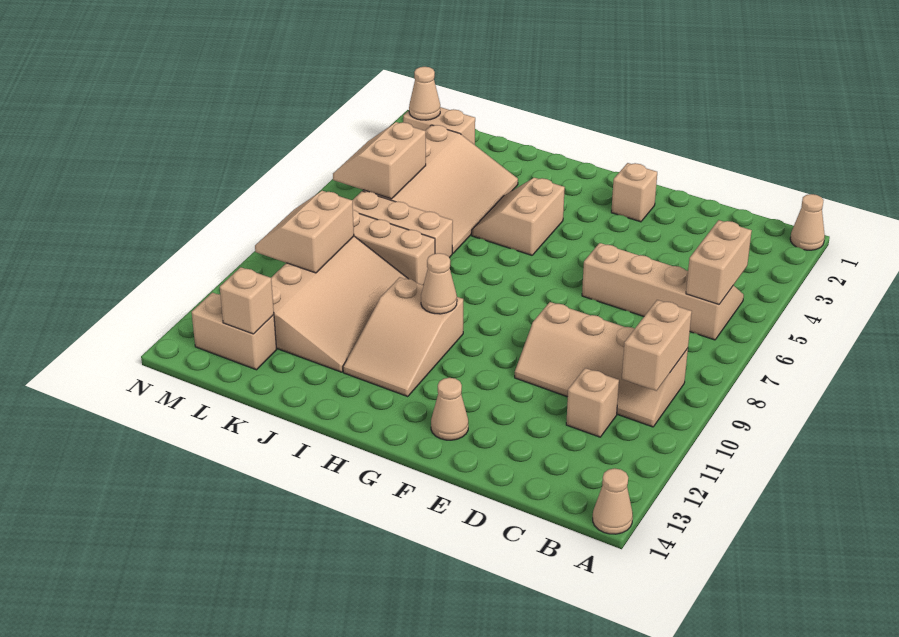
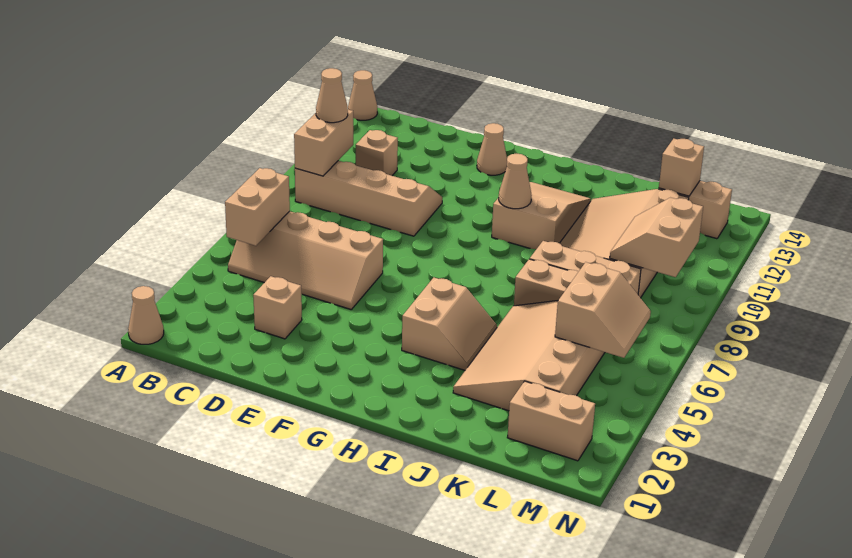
tan brick F2 level 1 -> tan brick D3 level 1
tan slope L9:M10 level 2 top L -> tan slope L9:M10 level 2 top M
tan cone M2 level 2 -> tan cone B10 level 3

